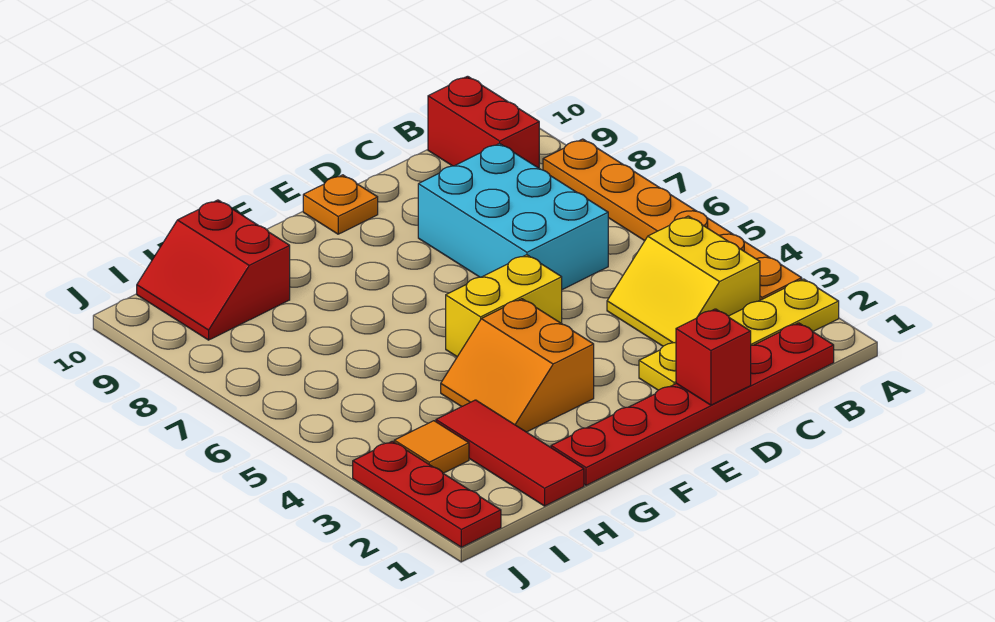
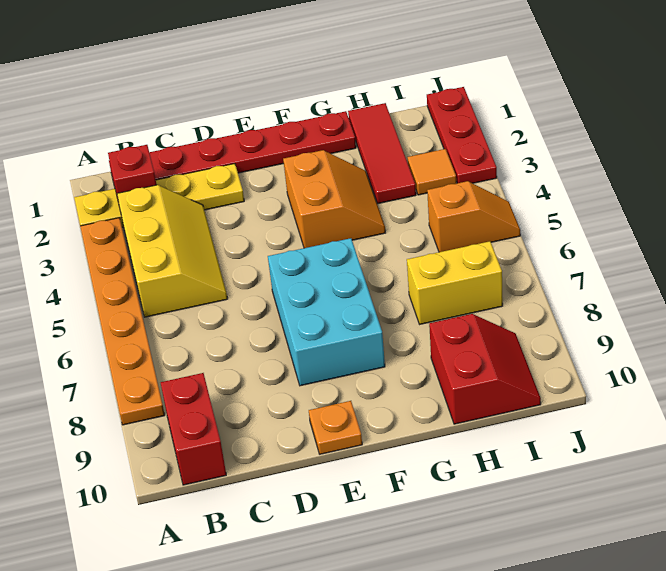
yellow slope B3:C4 level 1 top B -> yellow slope B3:C5 level 1 top B
cyan brick C6:D8 level 1 -> cyan brick E6:F8 level 1
red brick D1 level 2 -> red brick B2 level 2
yellow brick E5:F5 level 1 -> yellow brick H7:I7 level 1
none -> orange slope I5:J5 level 1 top I

